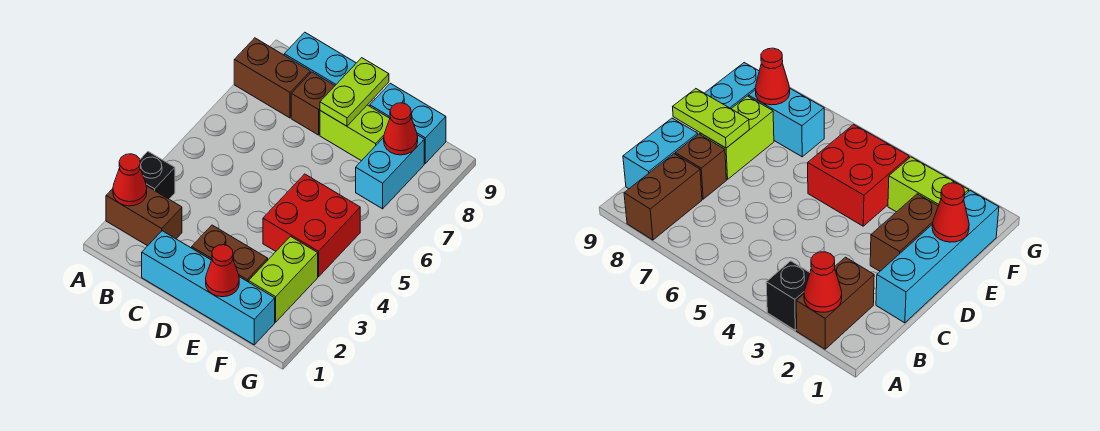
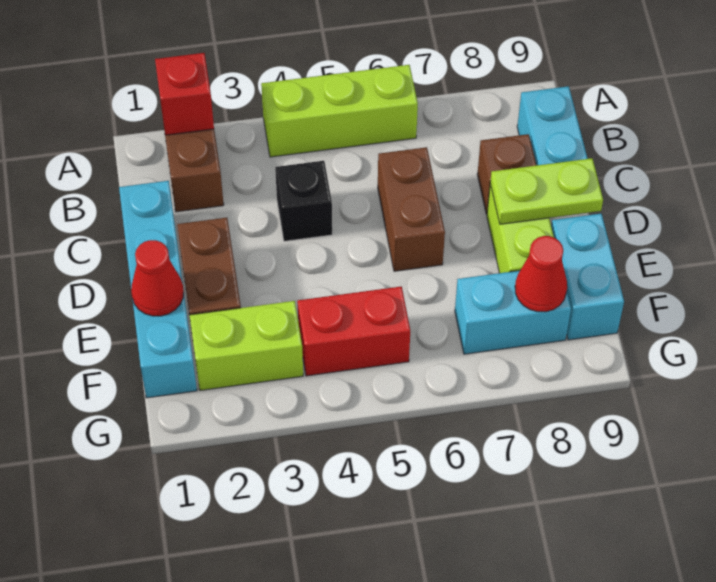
red cone A2 level 2 -> red brick A2 level 2
black brick A3 level 1 -> black brick C4 level 1
none -> lime brick A4:A6 level 1
brown brick A8:B8 level 1 -> brown brick C6:D6 level 1
red brick E4:F5 level 1 -> red brick F4:F5 level 1

